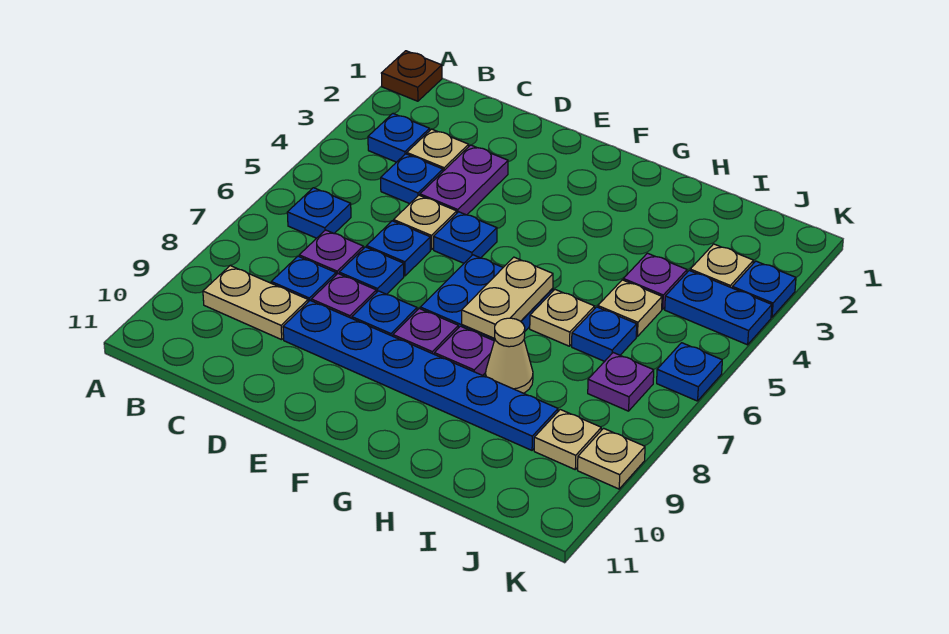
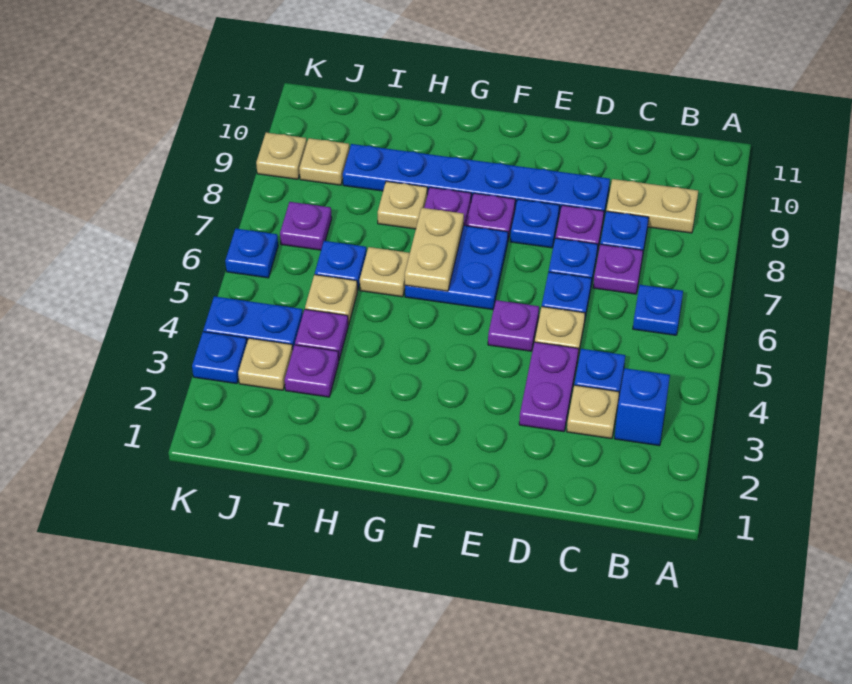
brown plate A1 level 1 -> none
blue plate B3 level 1 -> blue brick B3 level 1
blue plate E5 level 1 -> purple plate E5 level 1
tan cone H8 level 1 -> tan plate H8 level 1
none -> purple plate I3 level 1

